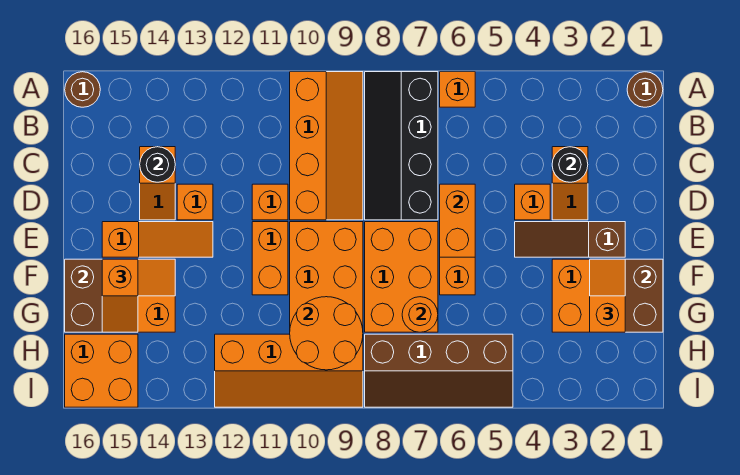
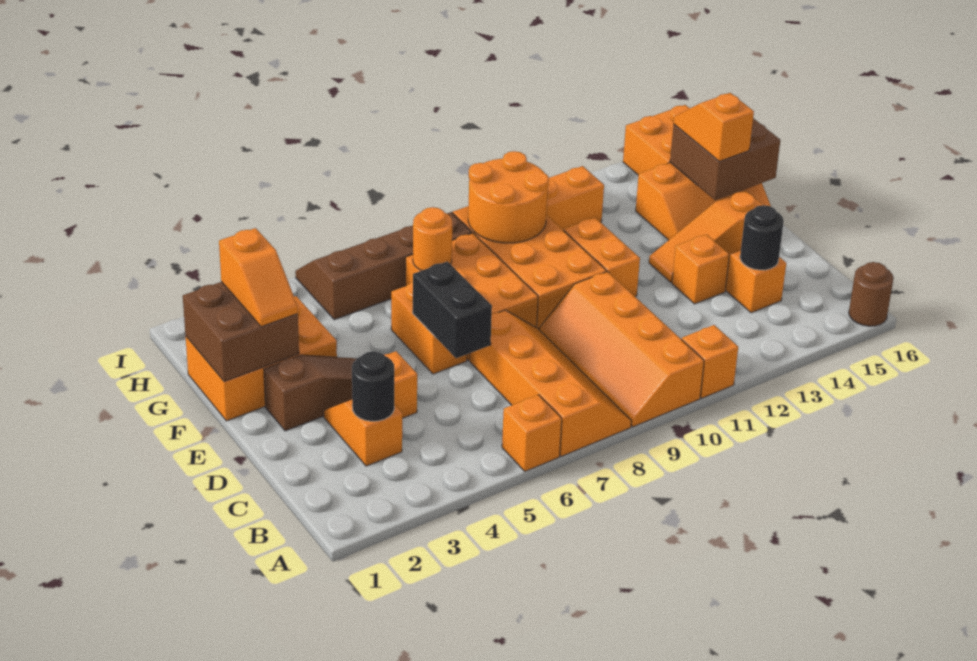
brown round brick A1 level 1 -> none
black slope A7:D8 level 1 top 7 -> orange slope A7:D8 level 1 top 7
orange brick D6:E6 level 2 -> black brick D6:E6 level 2
orange brick D11 level 1 -> orange brick A11 level 1

